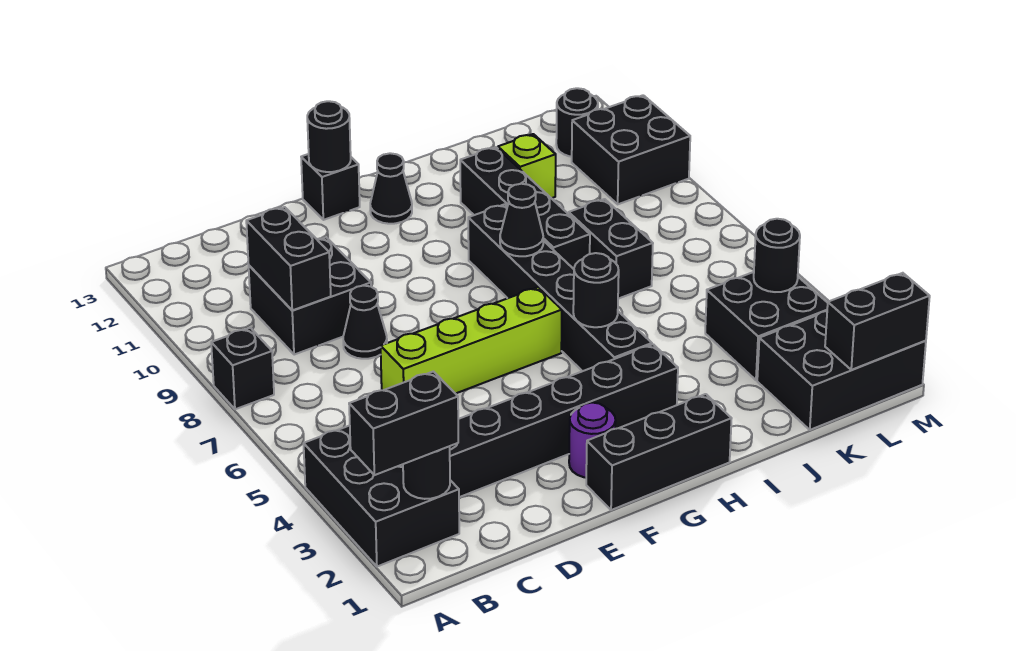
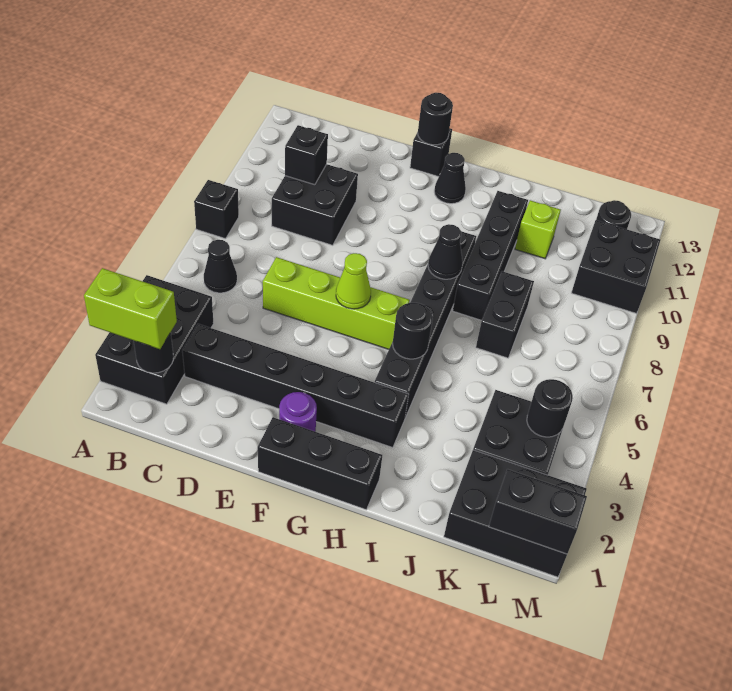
black brick A2:B2 level 3 -> lime brick A2:B2 level 3
black brick C9:C10 level 2 -> black brick C10 level 2
black cone D8 level 1 -> black cone B6 level 1
none -> lime cone F6 level 2

